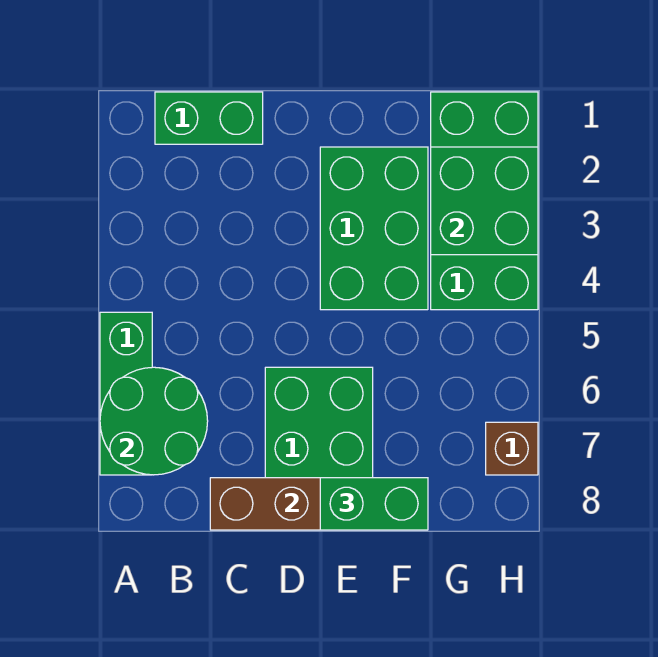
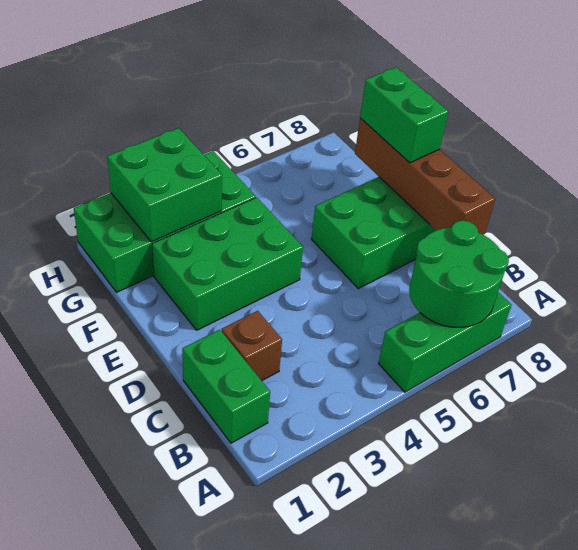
brown brick H7 level 1 -> brown brick C2 level 1

